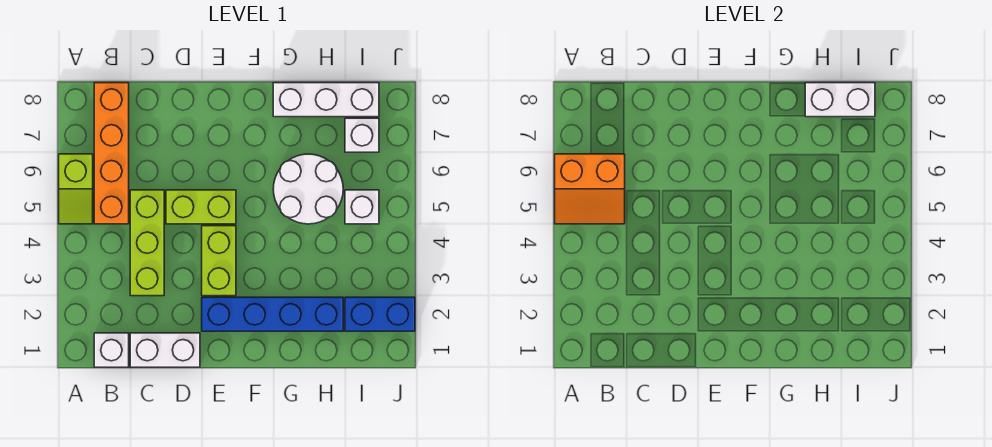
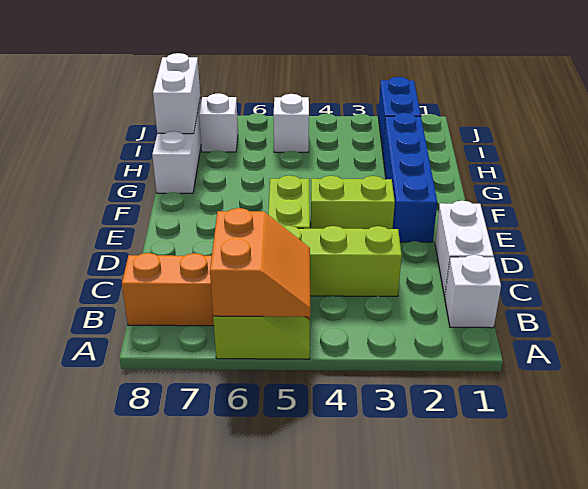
white round brick G5:H6 level 1 -> none

